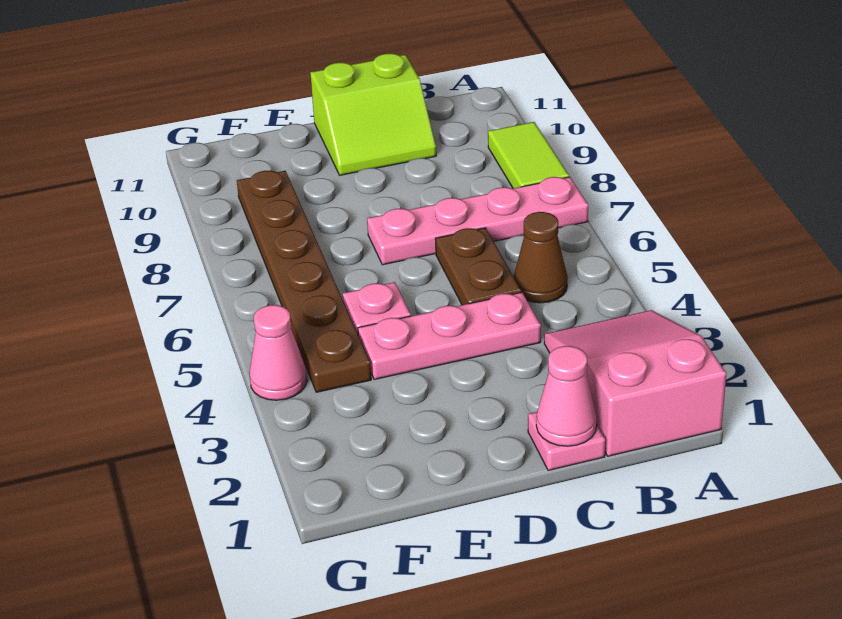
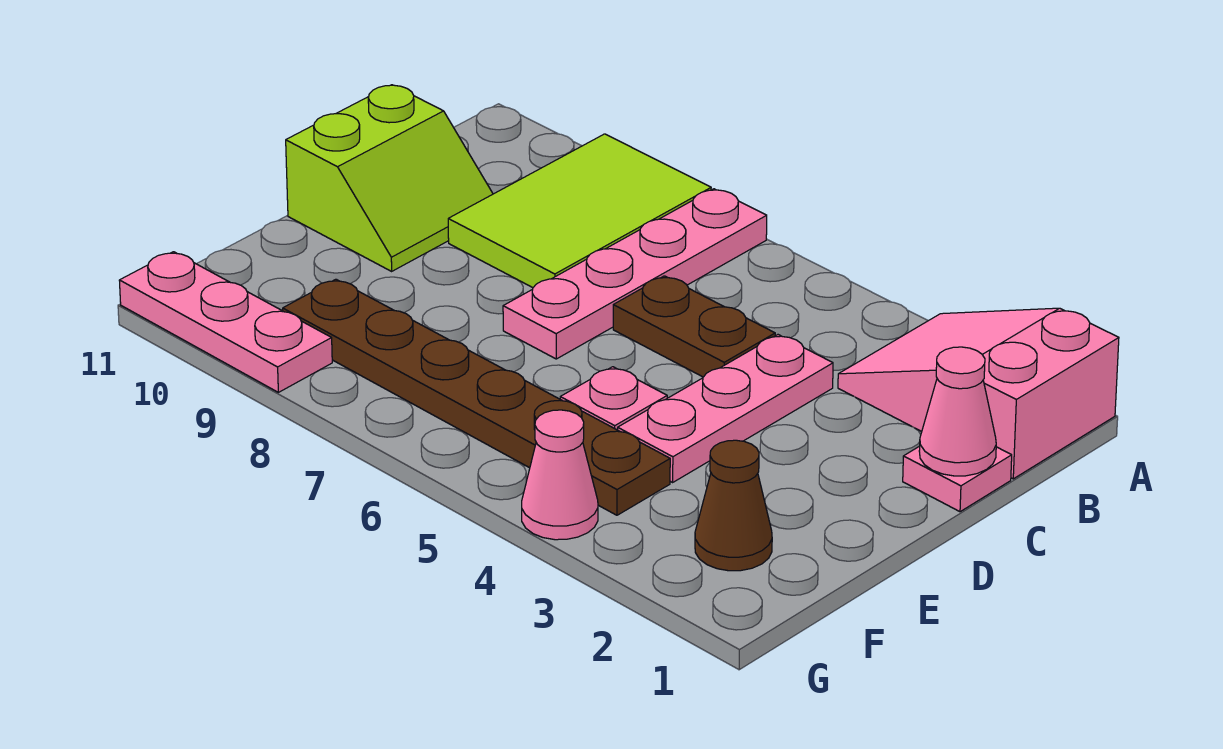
lime tile A8:A9 level 1 -> lime tile A8:C9 level 1
brown cone B5 level 1 -> brown cone F2 level 1
none -> pink plate G9:G11 level 1

